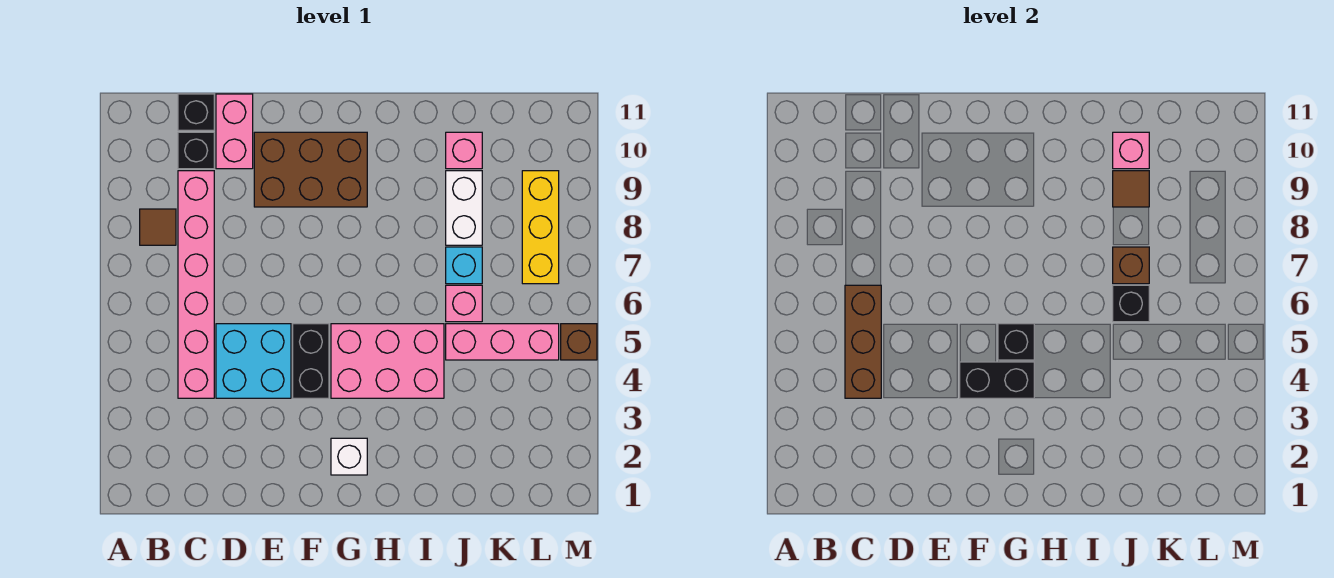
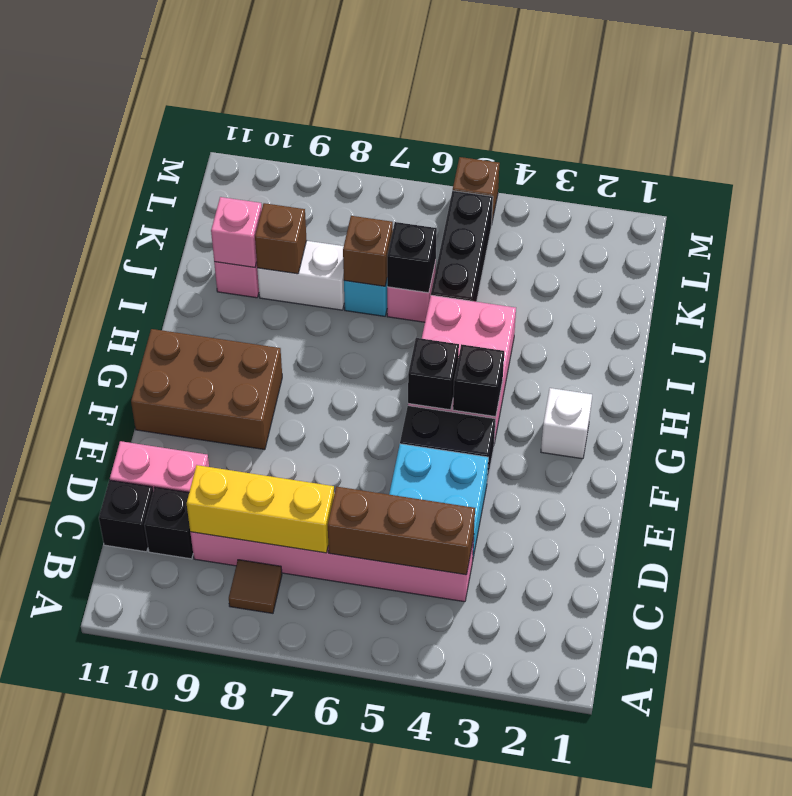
brown brick E9:G10 level 1 -> brown brick F9:G11 level 1
black brick F4:G4 level 2 -> black brick G4 level 2
pink brick J5:L5 level 1 -> black brick J5:L5 level 1
brown tile J9 level 2 -> brown brick J9 level 2
yellow brick L7:L9 level 1 -> yellow brick C7:C9 level 2

